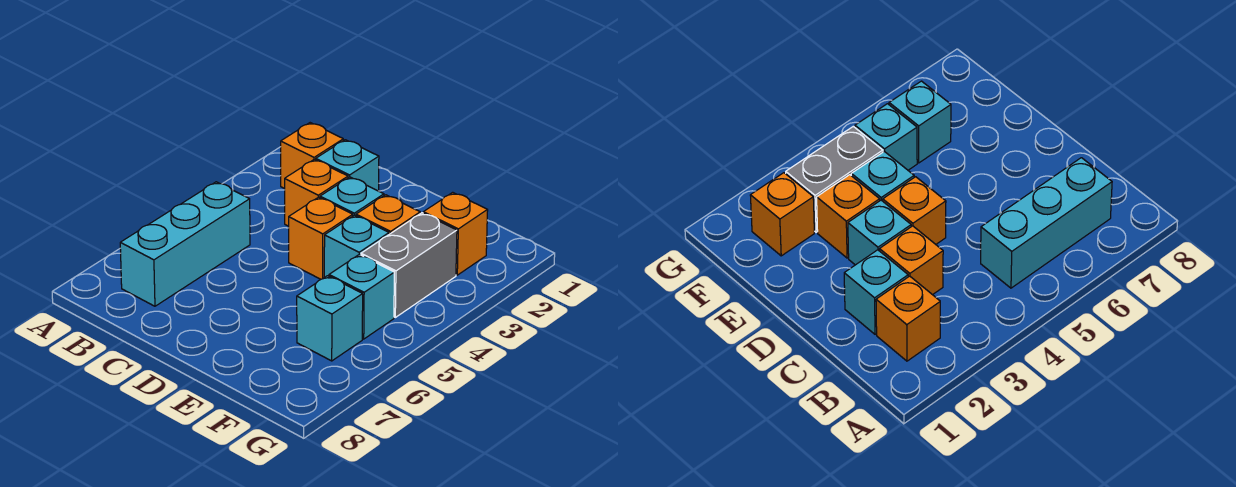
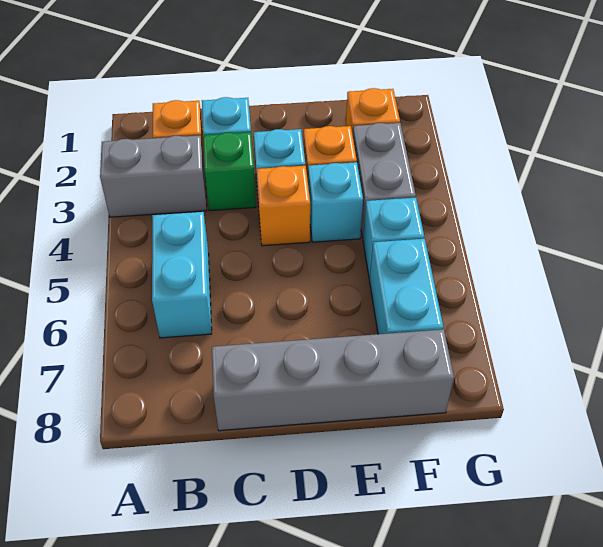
none -> grey brick A3:B3 level 1
cyan brick B5:B7 level 1 -> cyan brick B5:B6 level 1
orange brick C3 level 1 -> green brick C3 level 1
none -> grey brick C8:F8 level 1
cyan brick F6 level 1 -> cyan brick F6:F7 level 1

